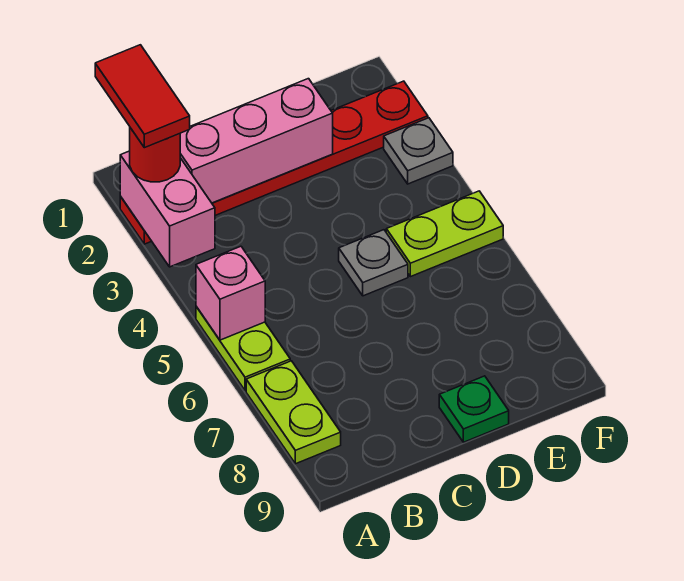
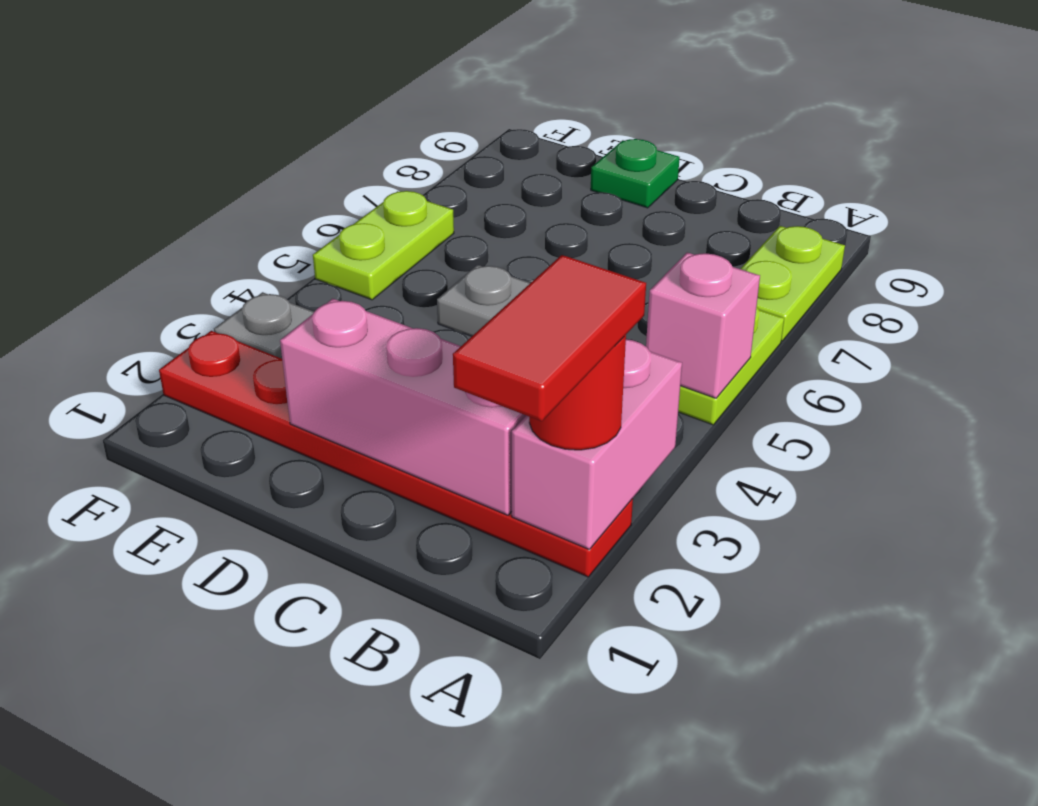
lime plate E5:F5 level 1 -> lime plate F5:F6 level 1

